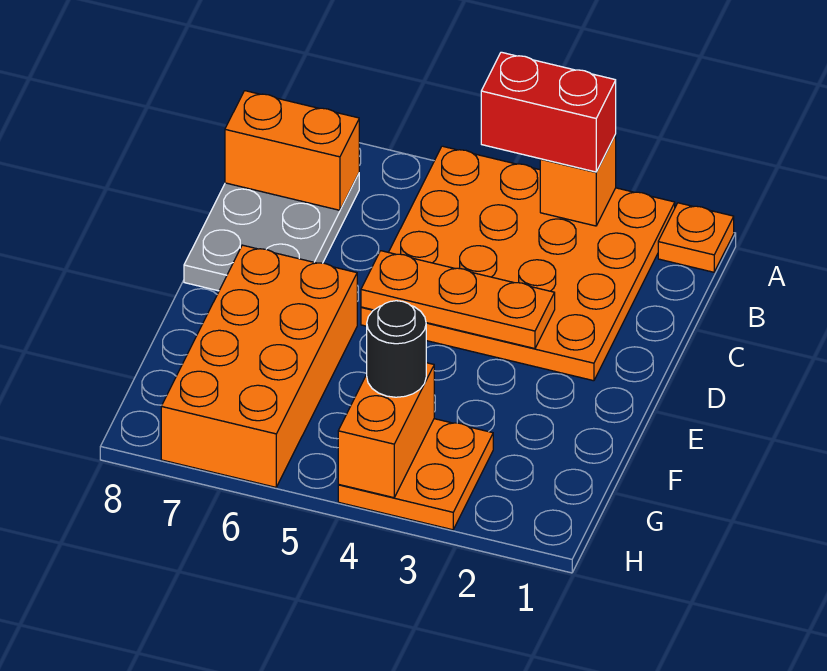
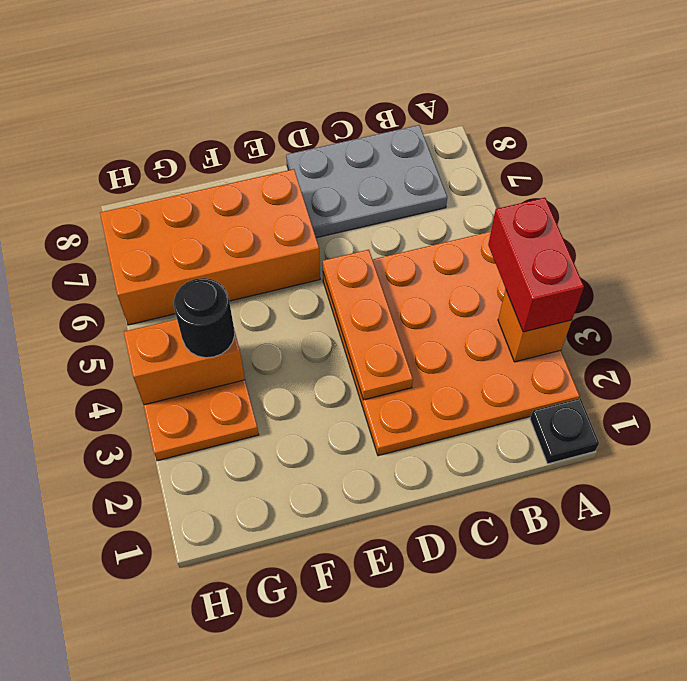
orange plate A1 level 1 -> black plate A1 level 1
orange brick B7:B8 level 2 -> none

